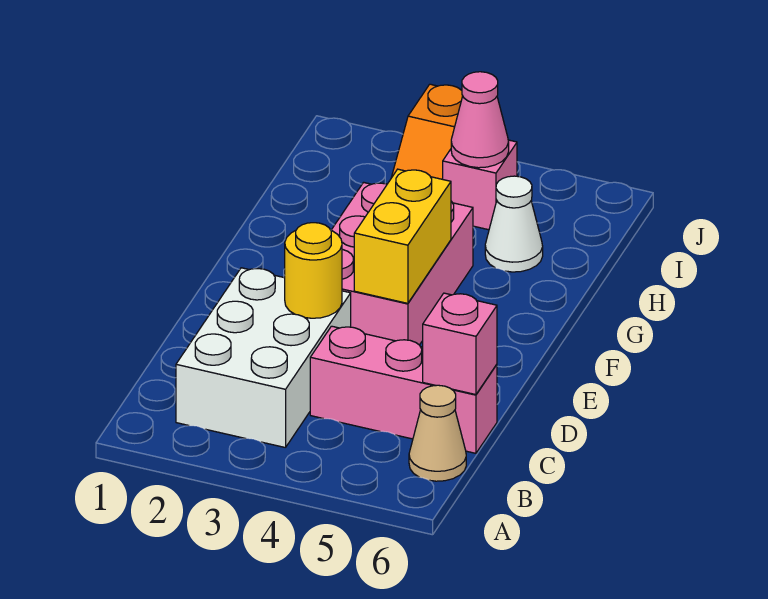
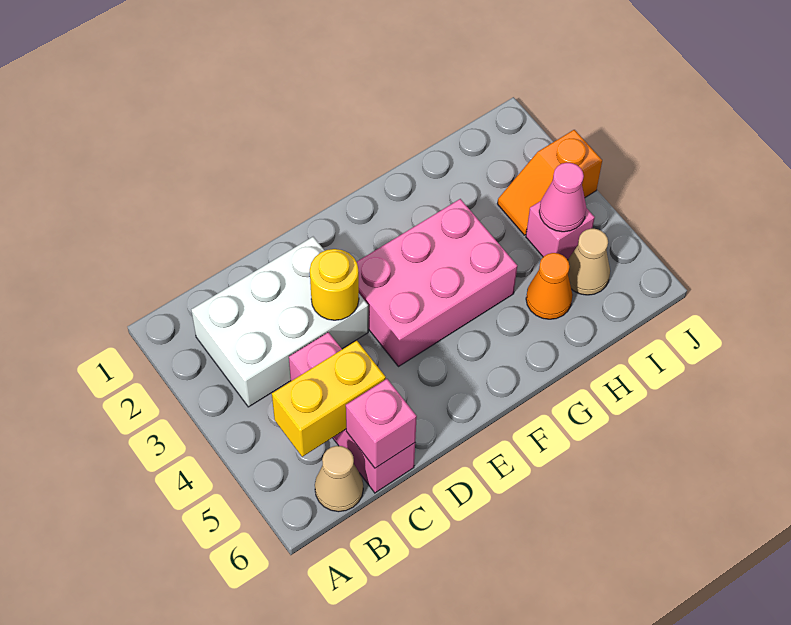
yellow brick E4:F4 level 2 -> yellow brick B5:C5 level 2
white cone H5 level 1 -> orange cone H5 level 1
none -> tan cone I5 level 1

